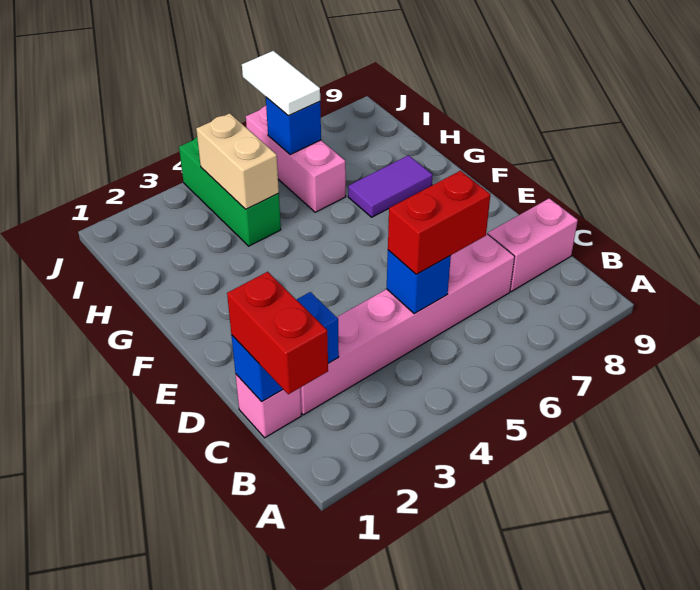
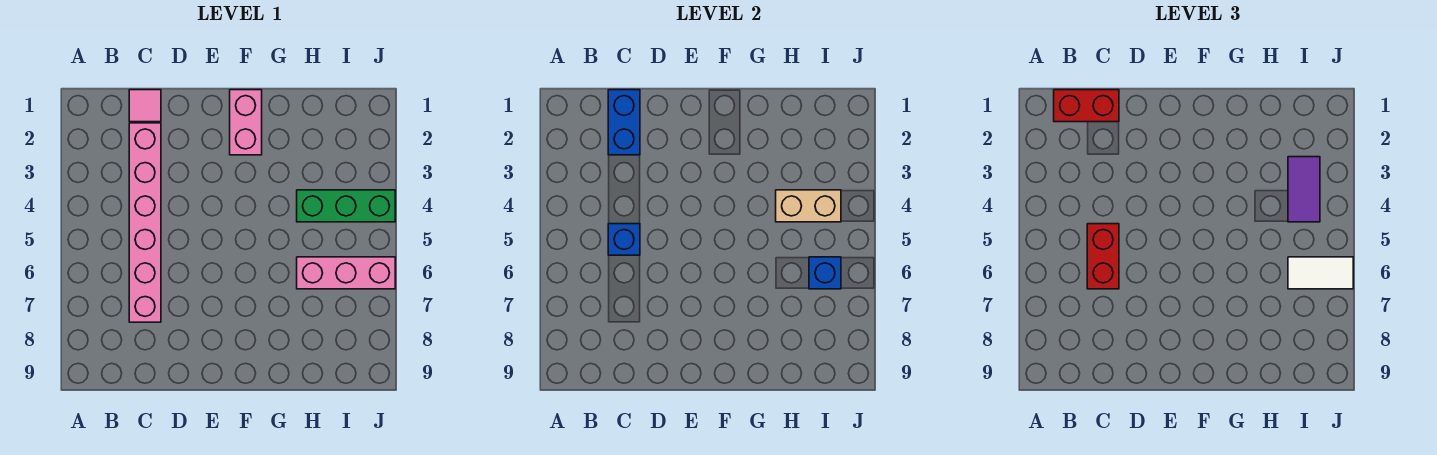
pink brick C1 level 1 -> pink tile C1 level 1
pink brick C8:C9 level 1 -> pink brick F1:F2 level 1
purple tile G7:G8 level 1 -> purple tile I3:I4 level 3

